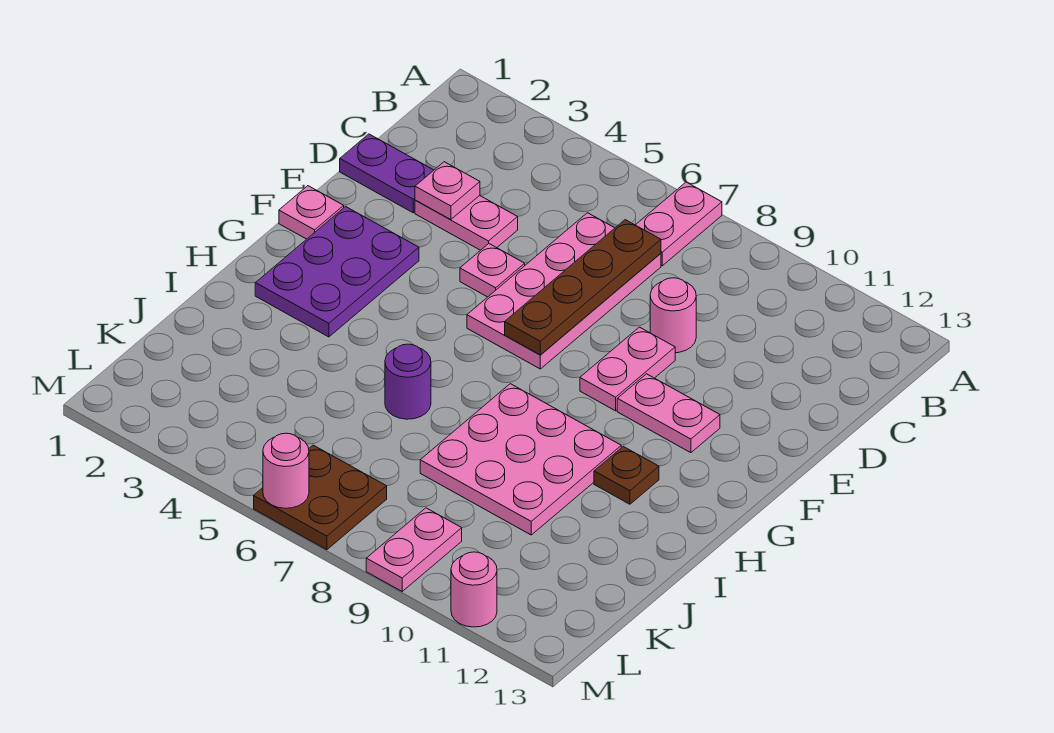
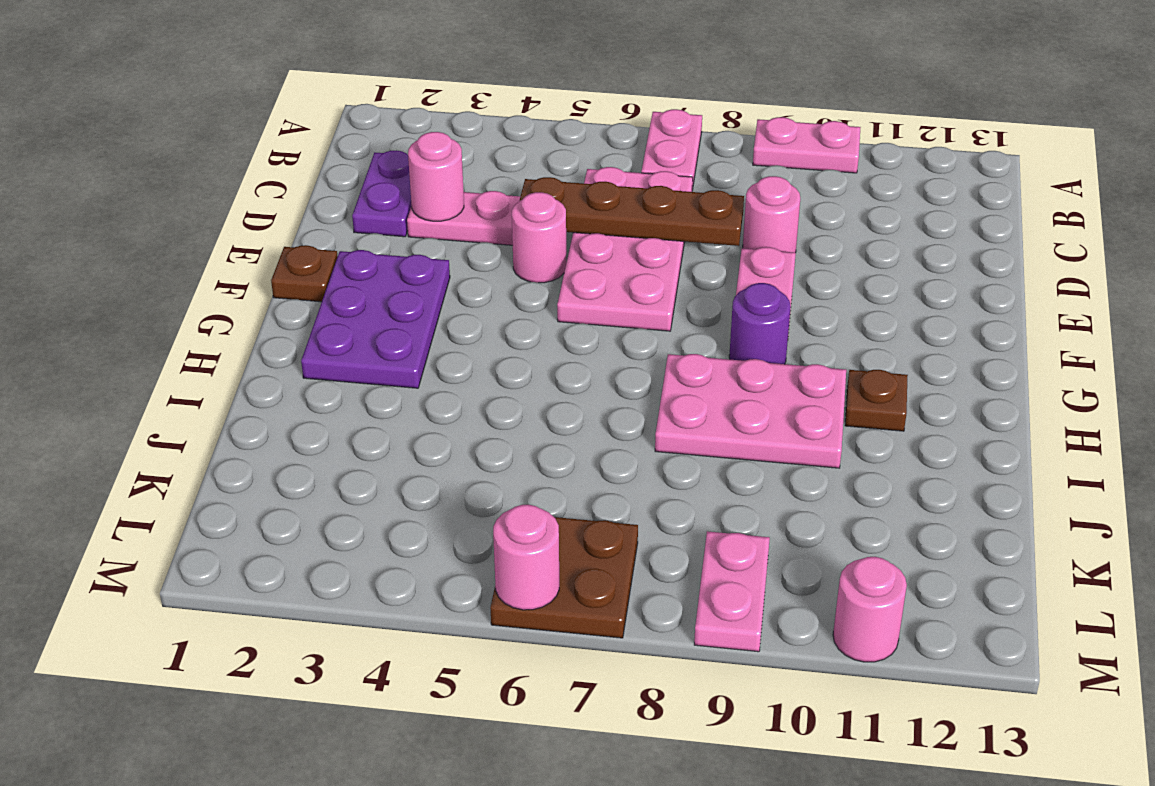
brown plate C7:F7 level 2 -> brown plate D5:D8 level 2
purple plate D1:D2 level 1 -> purple plate C2:D2 level 1
pink plate D3 level 2 -> pink round brick D3 level 2
pink plate E5 level 1 -> pink round brick E5 level 1
pink plate F1 level 1 -> brown plate F1 level 1
pink plate F10:F11 level 1 -> pink plate A9:A10 level 1
pink plate H8:J10 level 1 -> pink plate H8:I10 level 1
purple round brick I6 level 1 -> purple round brick G9 level 1

